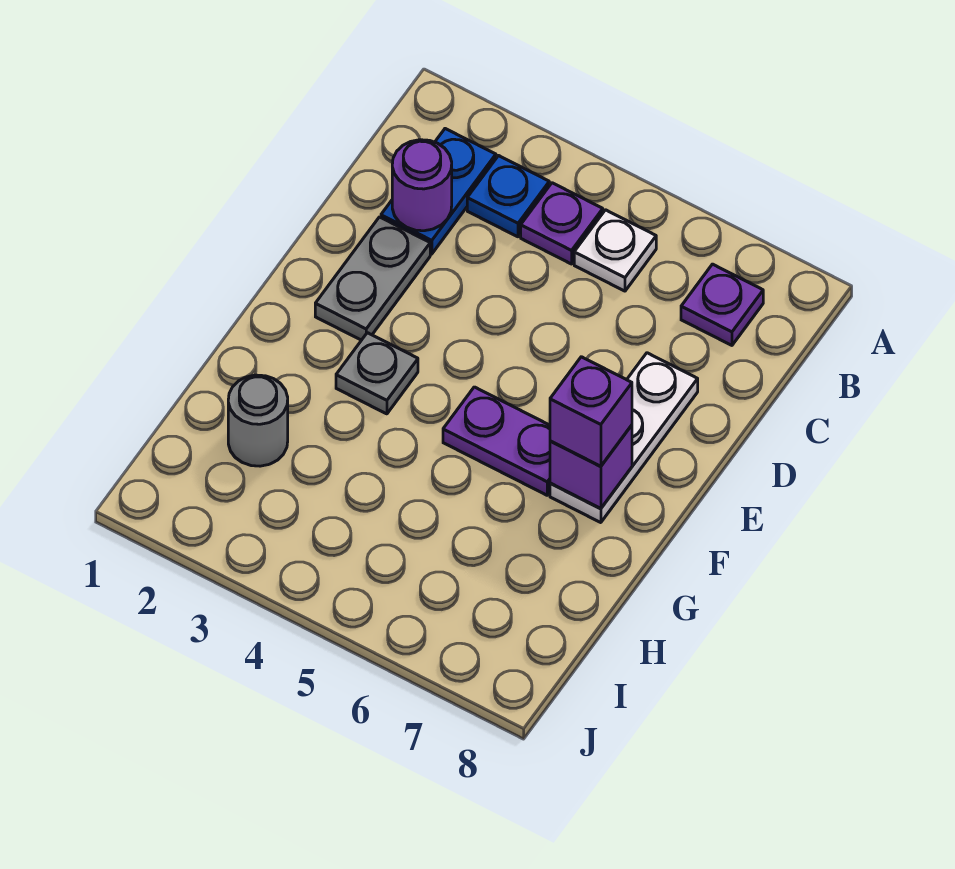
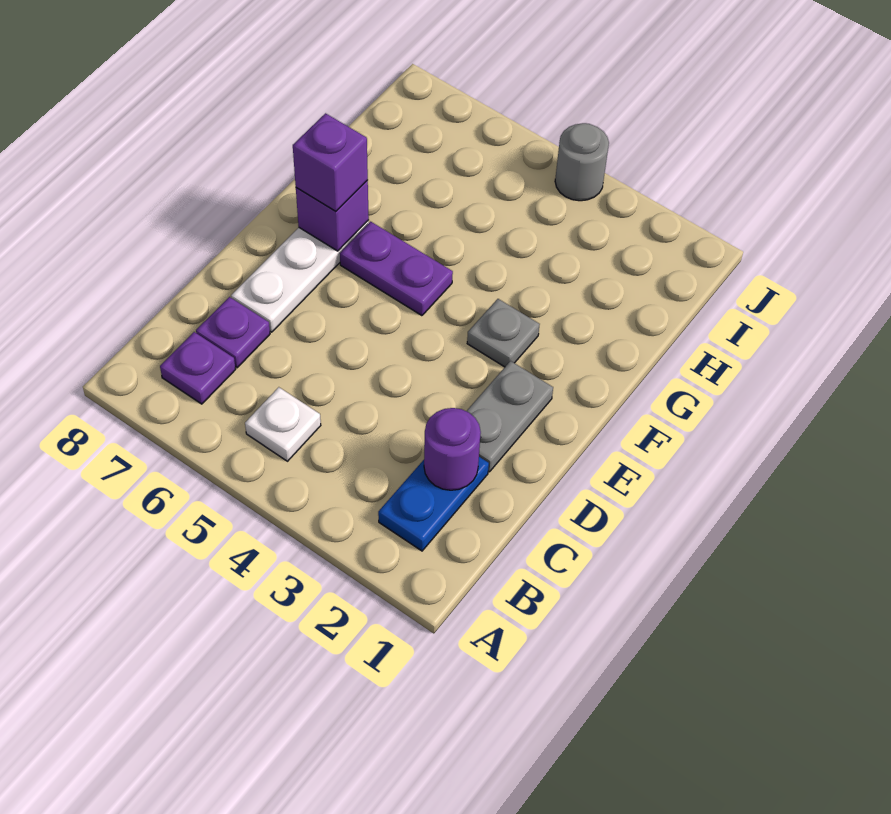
blue plate B3 level 1 -> none
purple plate B4 level 1 -> purple plate C7 level 1
grey round brick H2 level 1 -> grey round brick J4 level 1

